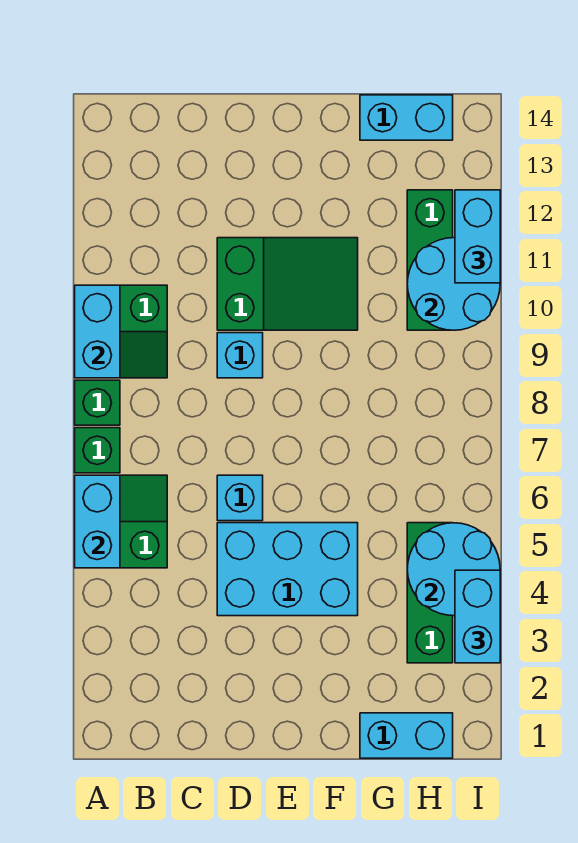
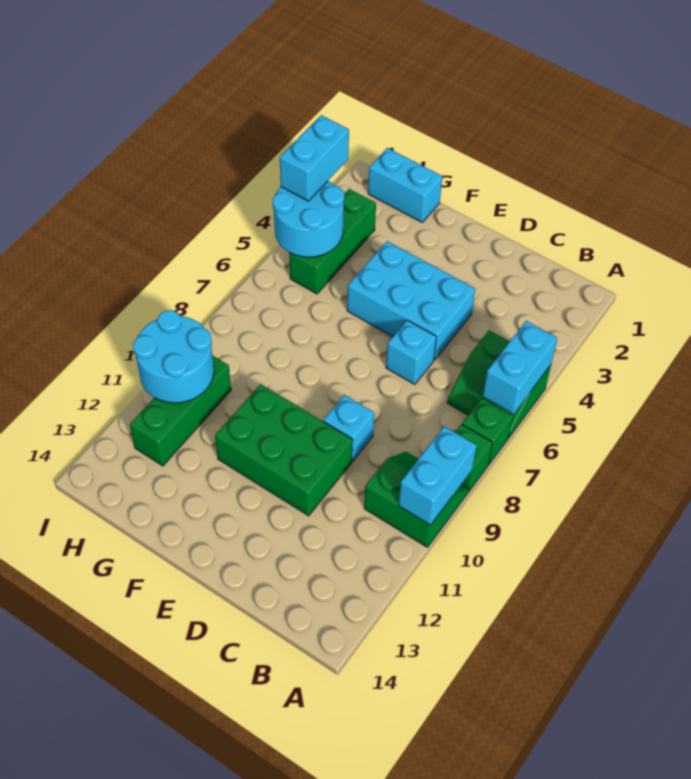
green slope D10:F11 level 1 top D -> green brick D10:F11 level 1
cyan brick G14:H14 level 1 -> none
cyan brick I11:I12 level 3 -> none

